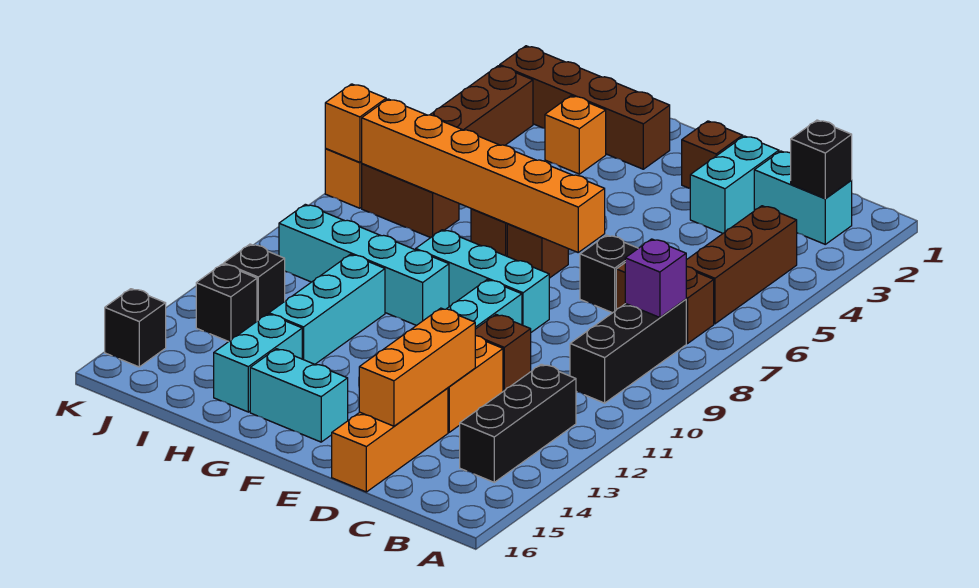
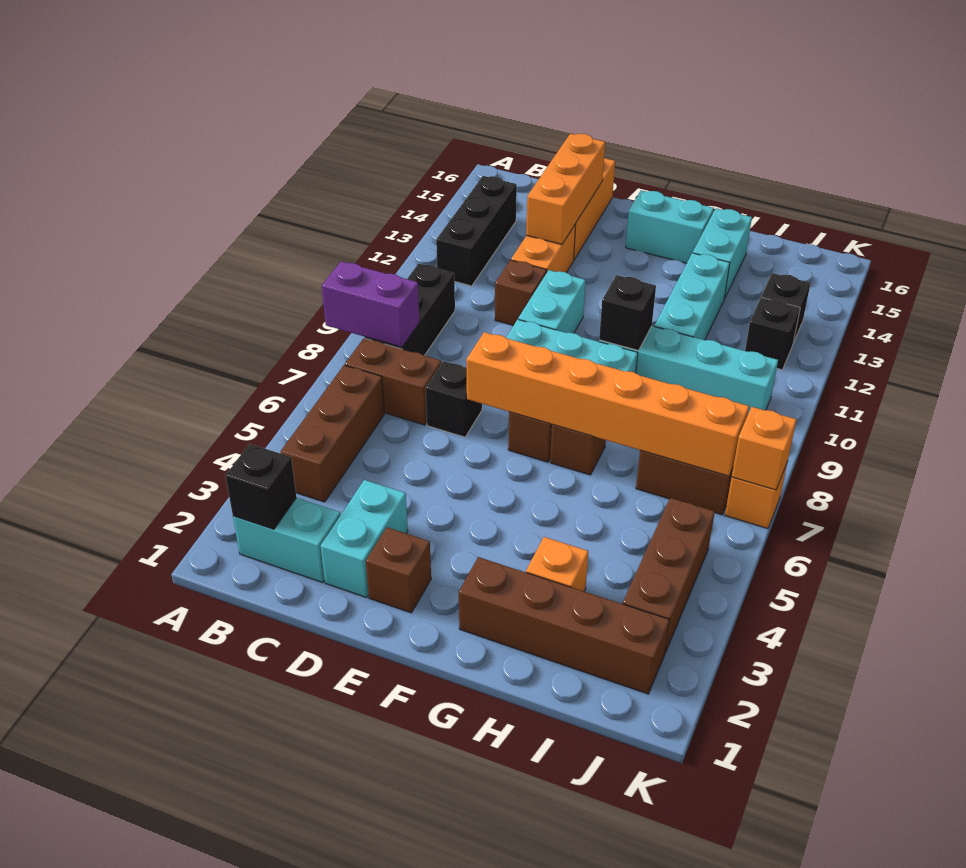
purple brick B8 level 2 -> purple brick A8:B8 level 2
black brick K15 level 1 -> black brick G10 level 2

